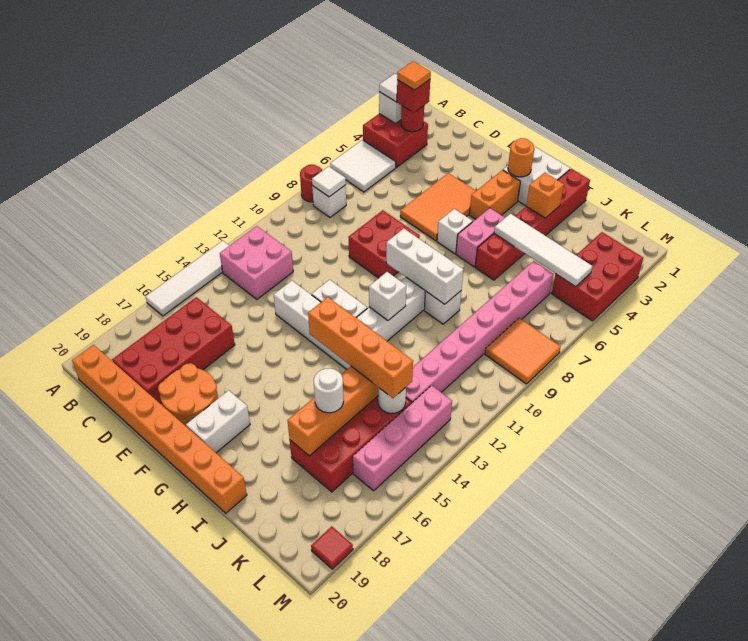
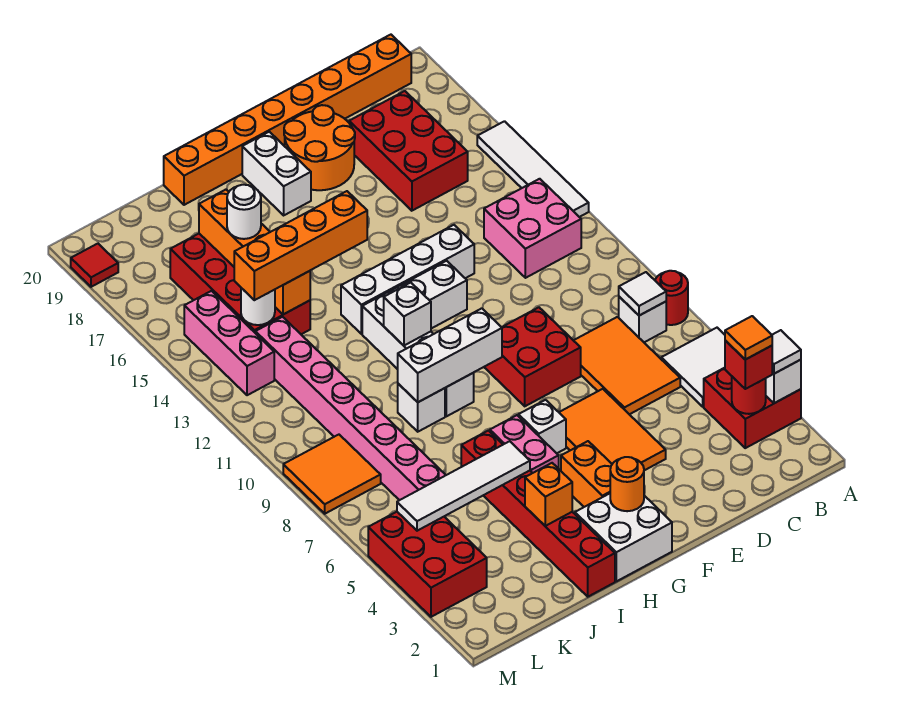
none -> orange tile C6:D8 level 1
red brick C16:D19 level 1 -> red brick C16:D18 level 1
pink brick L13:L16 level 1 -> pink brick L13:L15 level 1

